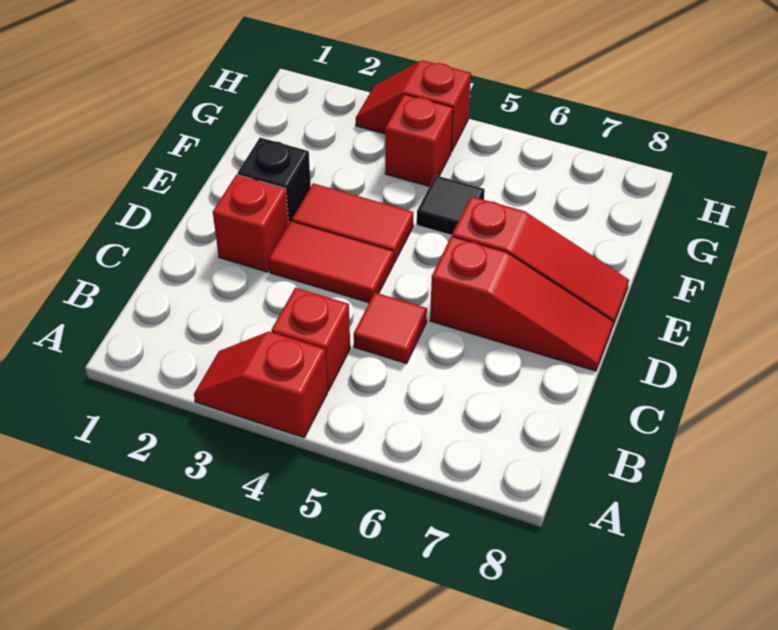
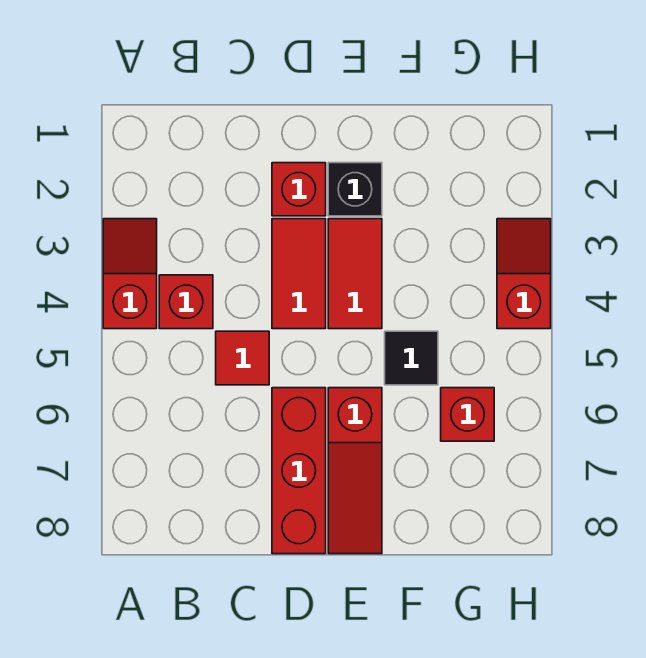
red slope D6:D8 level 1 top 6 -> red brick D6:D8 level 1
red brick G4 level 1 -> red brick G6 level 1

